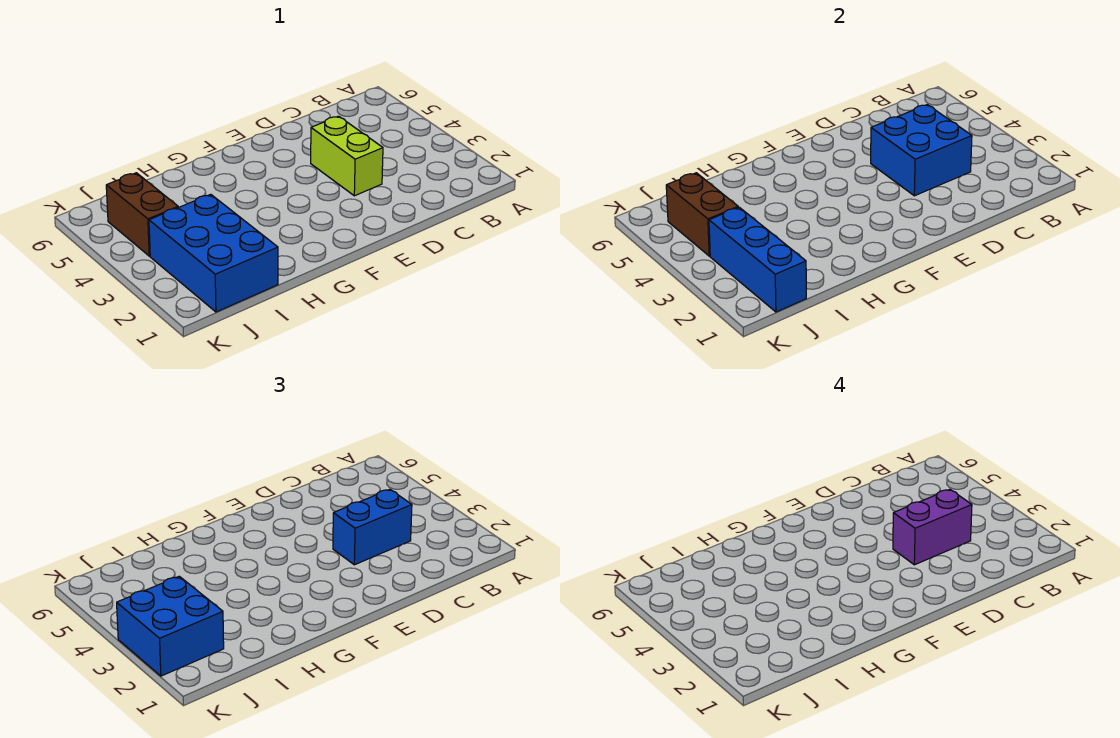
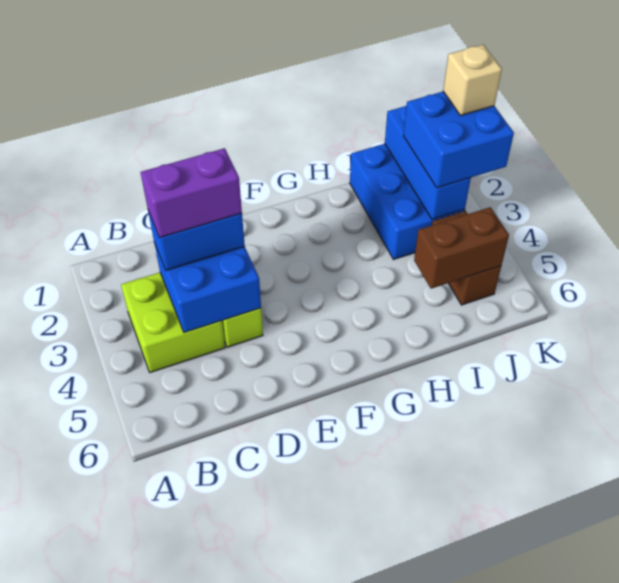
none -> lime brick B3:C4 level 1
brown brick J4:J5 level 2 -> brown brick I5:J5 level 2
none -> tan brick K2 level 4

